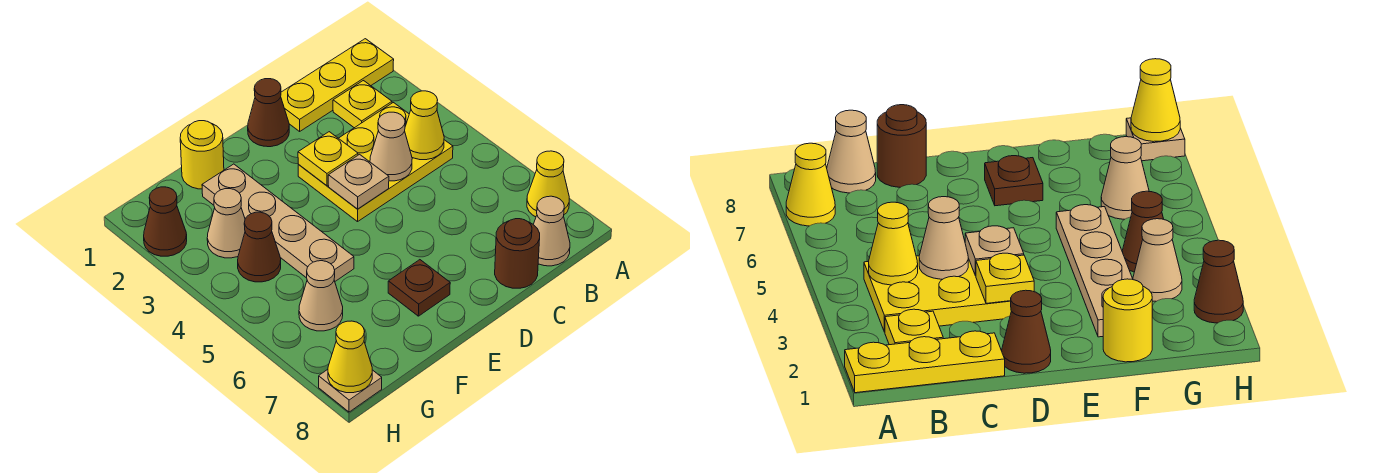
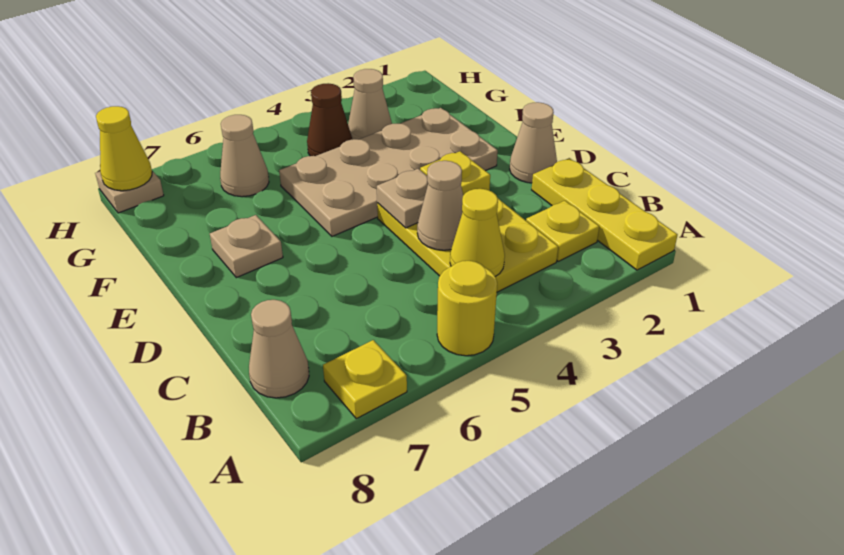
yellow cone A7 level 1 -> yellow plate A7 level 1
brown round brick C8 level 1 -> none
brown cone D1 level 1 -> tan cone D1 level 1
brown plate E7 level 1 -> tan plate E7 level 1
yellow round brick F1 level 1 -> yellow round brick A5 level 1
tan plate F2:F5 level 1 -> tan plate E2:F5 level 1
brown cone H2 level 1 -> none

